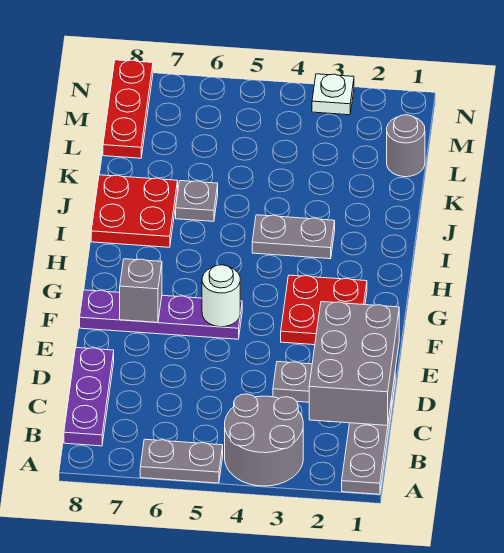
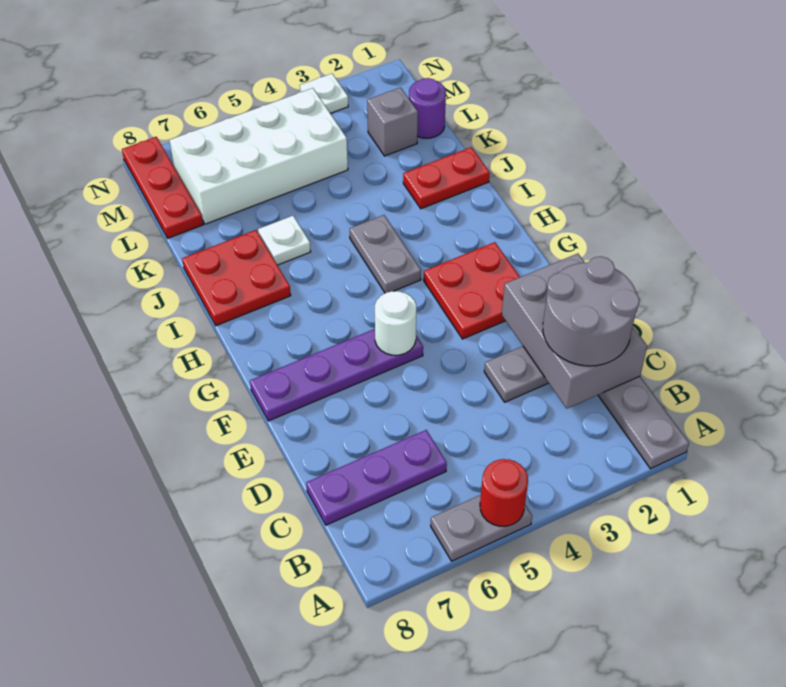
grey round brick A3:B4 level 1 -> grey round brick C1:D2 level 3
none -> red round brick A5 level 2
purple plate B8:D8 level 1 -> purple plate C6:C8 level 1
grey brick F7 level 2 -> grey brick L2 level 1
grey plate I3:I4 level 1 -> grey plate H4:I4 level 1
none -> red plate J1:J2 level 1
grey plate J6 level 1 -> white plate J6 level 1
grey round brick L1 level 1 -> purple round brick L1 level 1
none -> white brick L4:M7 level 1

